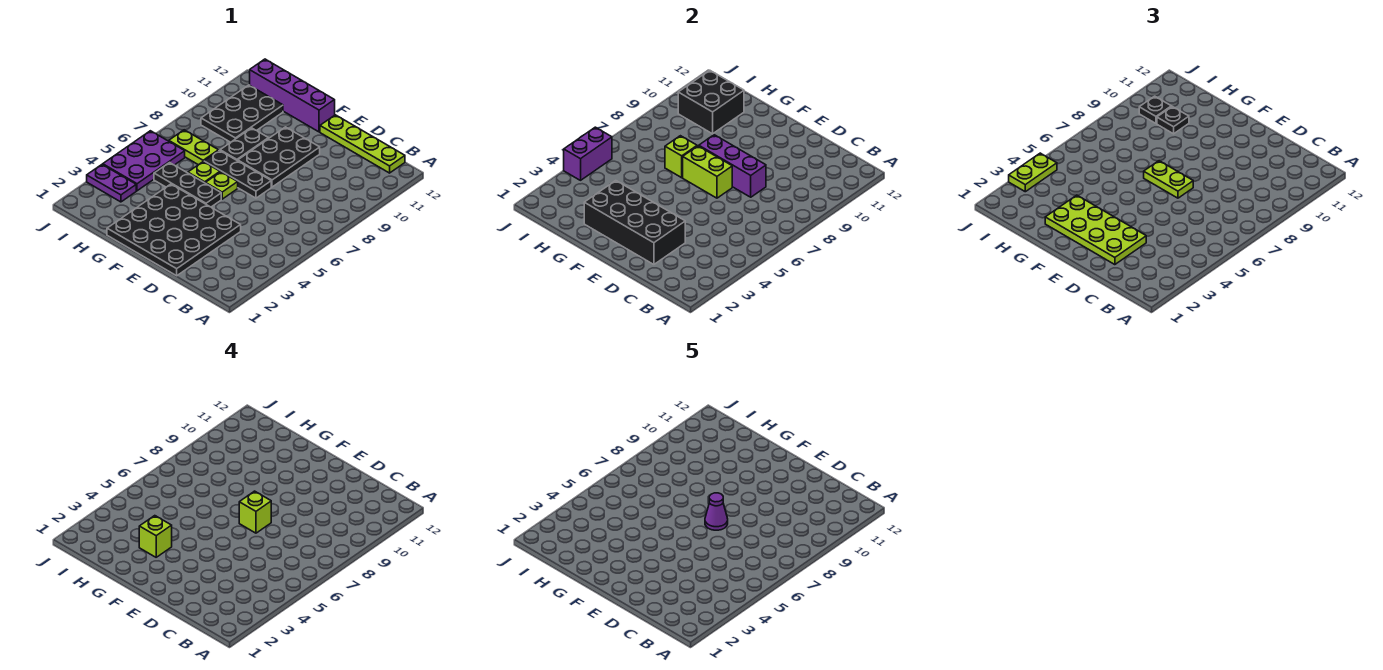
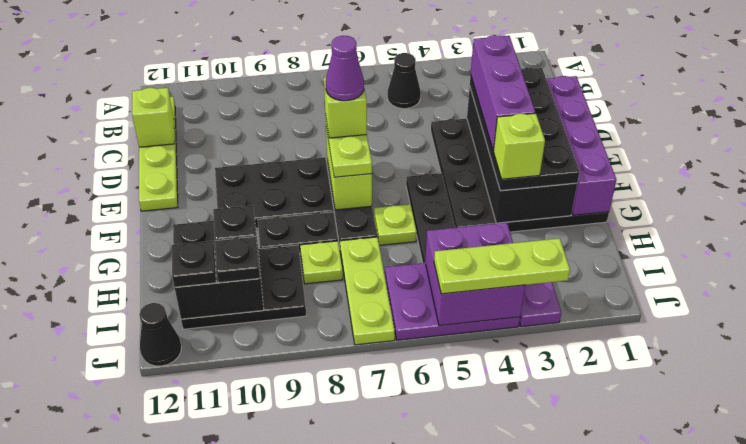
none -> black cone B5 level 1
lime plate D2:G3 level 3 -> black plate D2:G3 level 3
purple brick D8:F8 level 2 -> purple brick D3:F3 level 4
lime plate F6 level 1 -> lime plate H8 level 1
purple brick F12:I12 level 1 -> purple brick D1:G1 level 2
lime brick G7 level 2 -> lime brick C12 level 2
lime plate H7:I7 level 1 -> lime plate H7:J7 level 1
none -> black plate I11 level 3
lime plate J3:J4 level 3 -> lime plate J3:J5 level 3
purple brick J4:J5 level 2 -> purple brick I4:J5 level 2
none -> black cone J12 level 1

